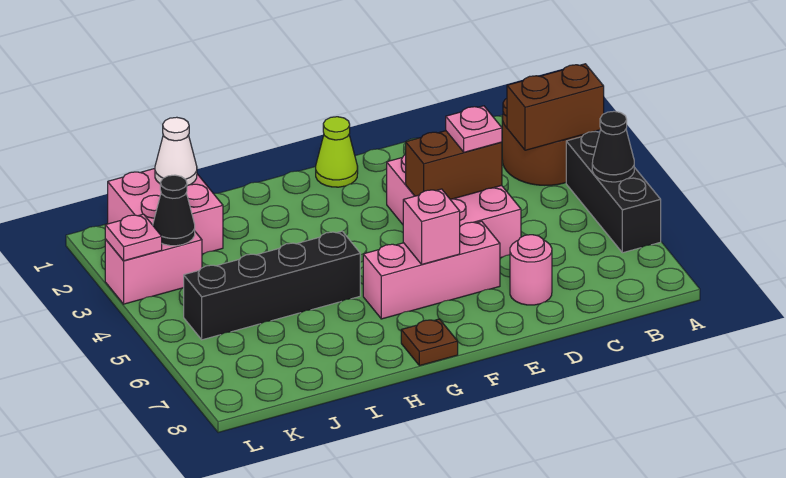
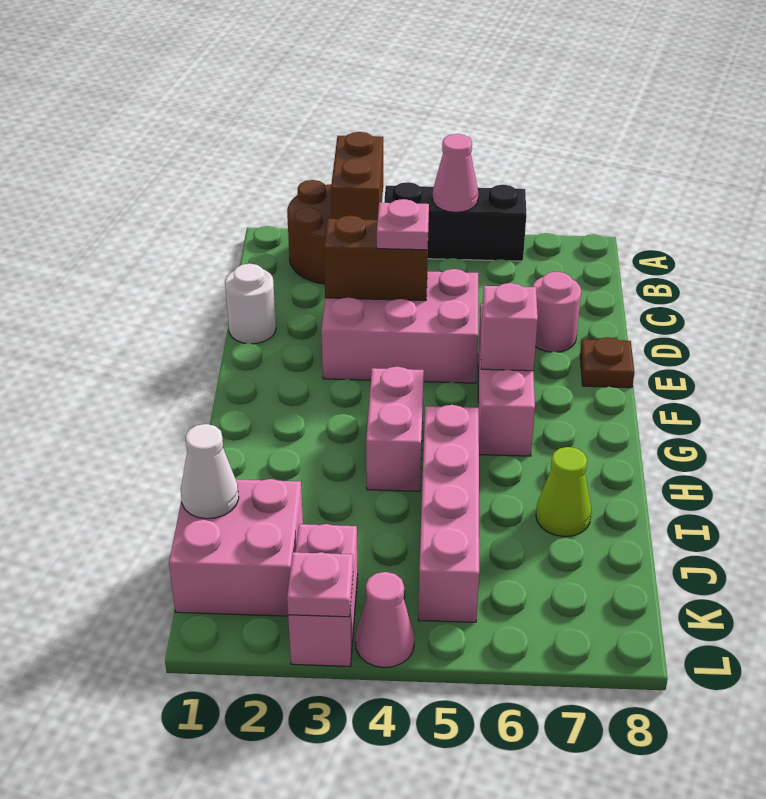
black cone A5 level 2 -> pink cone A5 level 2
none -> white round brick D1 level 1
brown brick D4:E4 level 2 -> brown brick D3:D4 level 2
lime cone F1 level 1 -> lime cone I7 level 1
none -> pink brick G4:H4 level 1
brown plate G8 level 1 -> brown plate E8 level 1
black brick H5:K5 level 1 -> pink brick H5:K5 level 1
black cone K3 level 2 -> none
none -> pink cone L4 level 1

